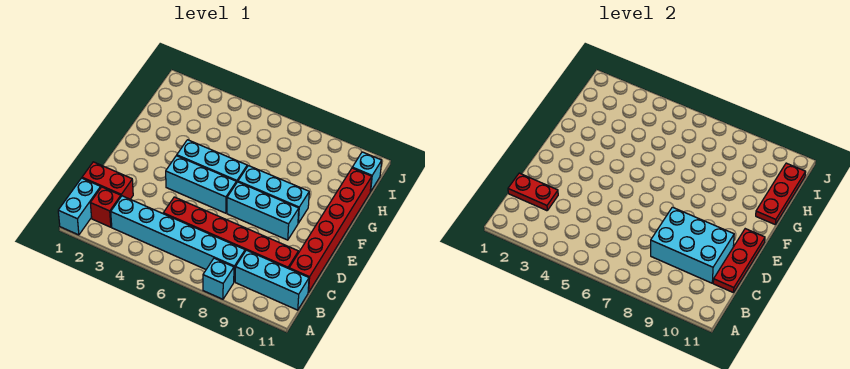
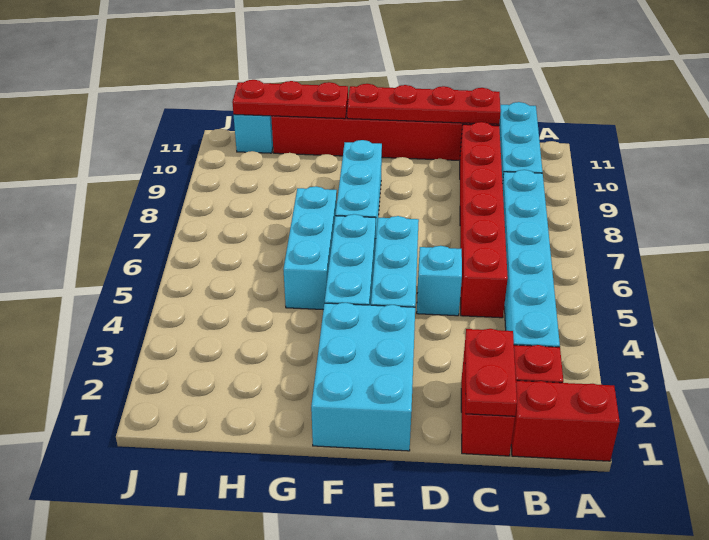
cyan brick A1:B1 level 1 -> red brick A1:B1 level 1
cyan brick A8 level 1 -> cyan brick D5 level 1
cyan brick C8:D10 level 2 -> cyan brick E1:F3 level 1
red plate C11:E11 level 2 -> red plate C11:F11 level 2
cyan brick E7:E9 level 1 -> cyan brick G5:G7 level 1

